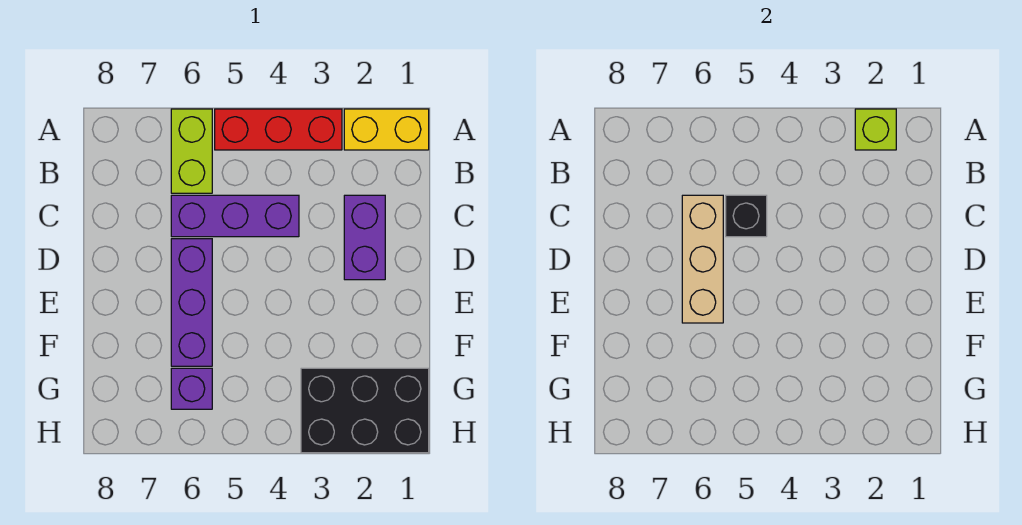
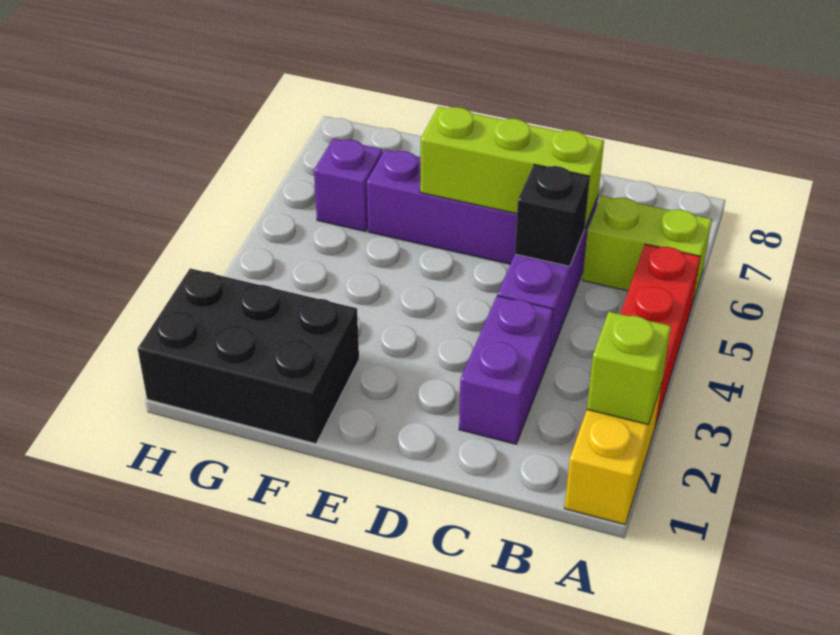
purple brick C2:D2 level 1 -> purple brick C2:C3 level 1
tan brick C6:E6 level 2 -> lime brick C6:E6 level 2
black brick G1:H3 level 1 -> black brick F1:H2 level 1

